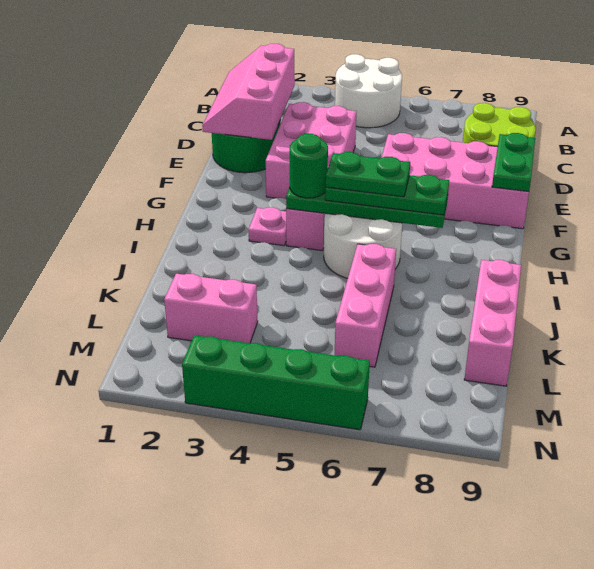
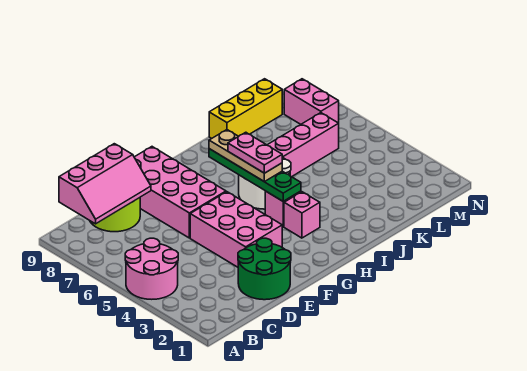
white round brick A4:B5 level 1 -> pink round brick A4:B5 level 1
pink slope C1:E2 level 2 top 2 -> pink slope B8:D9 level 2 top 9
pink brick D3:F4 level 1 -> pink brick E3:F5 level 1
green plate E9:F9 level 2 -> none
pink plate H3 level 1 -> pink brick H3 level 1
green round brick H4 level 3 -> none
green plate H5:H7 level 3 -> tan plate H5:H7 level 3
green plate H5:H6 level 4 -> pink plate H5:H6 level 4
pink brick J9:L9 level 1 -> yellow brick J9:L9 level 1
pink brick L2:L3 level 1 -> pink brick M7:M8 level 1
green brick N3:N6 level 1 -> none

